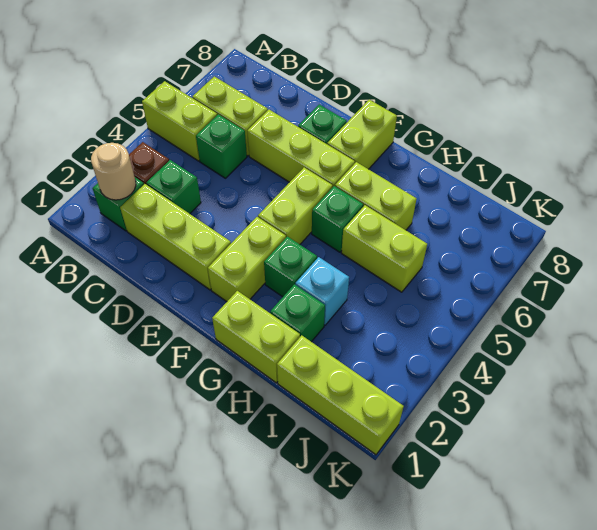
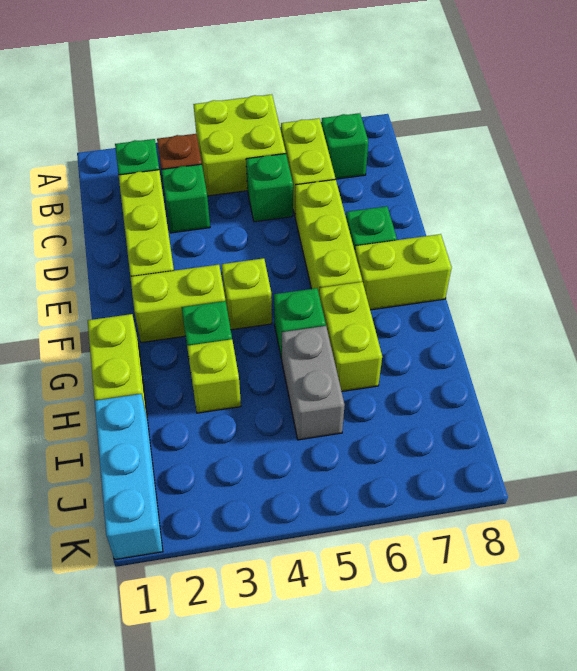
lime brick A5:B5 level 1 -> lime brick A4:B5 level 1
tan round brick B2 level 2 -> none
lime brick F4:F5 level 1 -> lime brick F4 level 1
green brick H2 level 1 -> green brick B7 level 1
cyan brick H3 level 1 -> lime brick H3 level 1
lime brick H5:I5 level 1 -> grey brick H5:I5 level 1
lime brick I1:K1 level 1 -> cyan brick I1:K1 level 1

